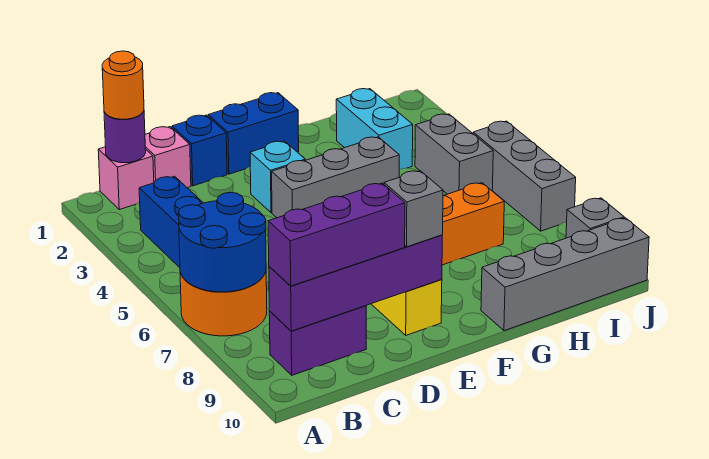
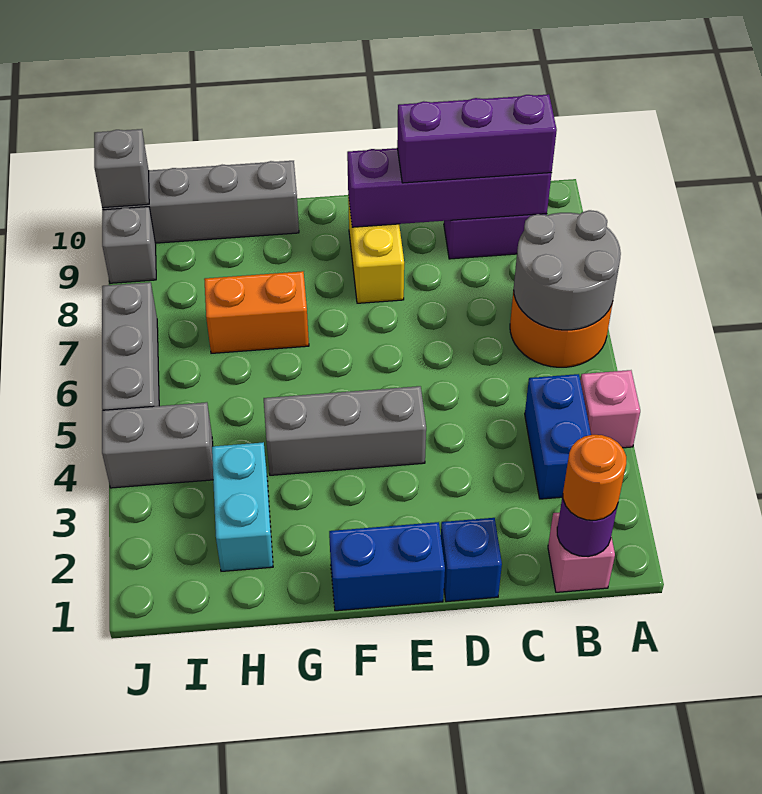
blue round brick A6:B7 level 2 -> grey round brick A6:B7 level 2
pink brick C1 level 1 -> pink brick A4 level 1
cyan brick E3 level 1 -> none
grey brick E9 level 3 -> grey brick J10 level 2
grey brick I4:I5 level 1 -> grey brick I4:J4 level 1

